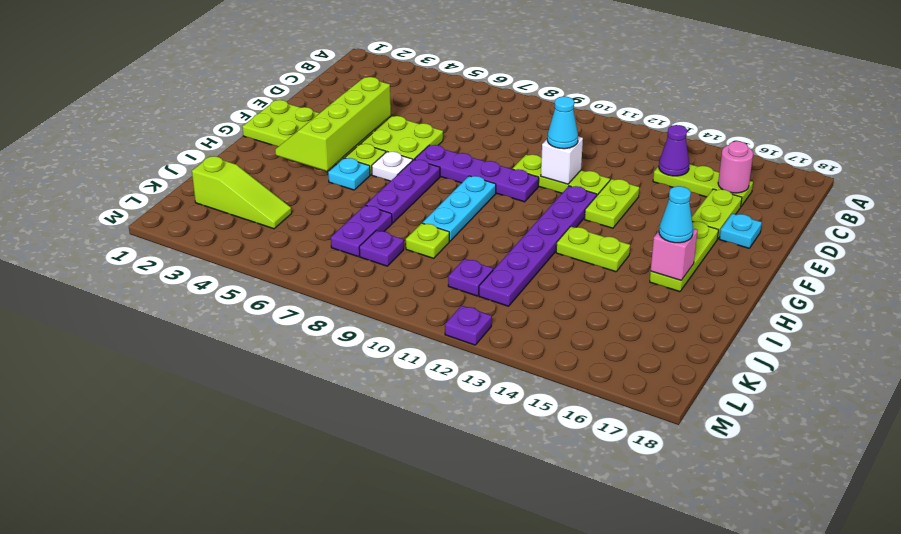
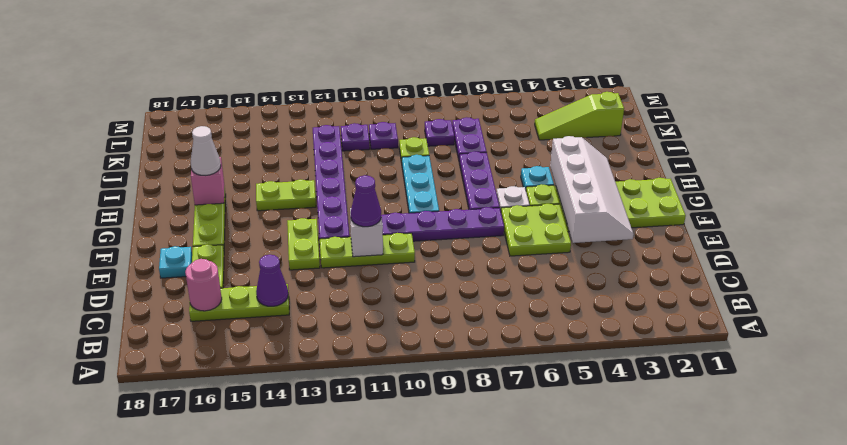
lime slope E3:H4 level 2 top 4 -> white slope E3:H4 level 2 top 4
cyan cone E11 level 3 -> purple cone E11 level 3
cyan cone H16 level 3 -> white cone H16 level 3
purple plate M12 level 1 -> purple plate K10 level 1

